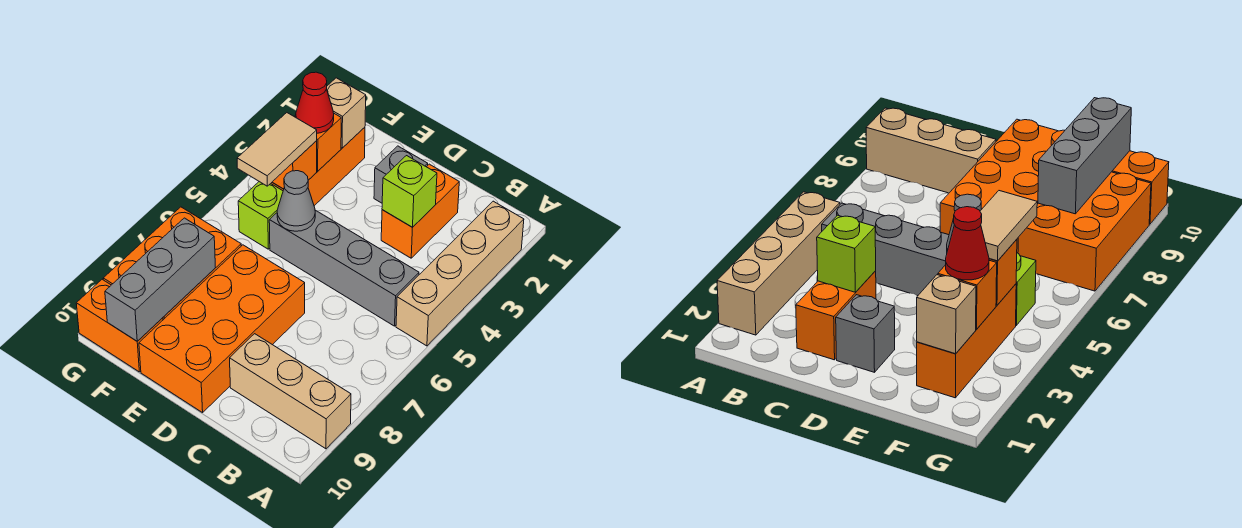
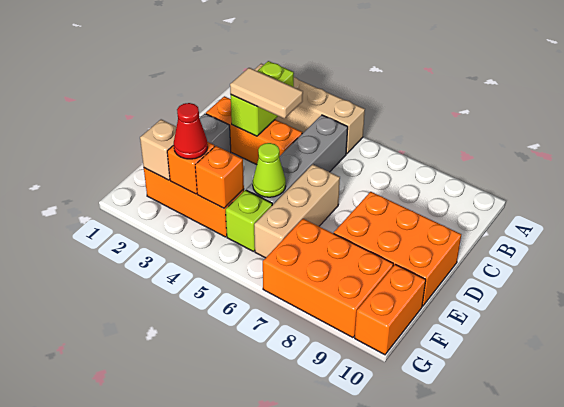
tan brick A9:C9 level 1 -> tan brick D6:F6 level 1
orange brick C2:C3 level 1 -> orange brick C2:C4 level 1
lime brick C3 level 2 -> lime brick B3:C3 level 2
orange brick D7:E10 level 1 -> orange brick D8:E10 level 1
grey cone E5 level 2 -> lime cone E5 level 2
tan tile F4:F5 level 3 -> tan tile C3:C4 level 3
grey brick F8:F10 level 2 -> none

